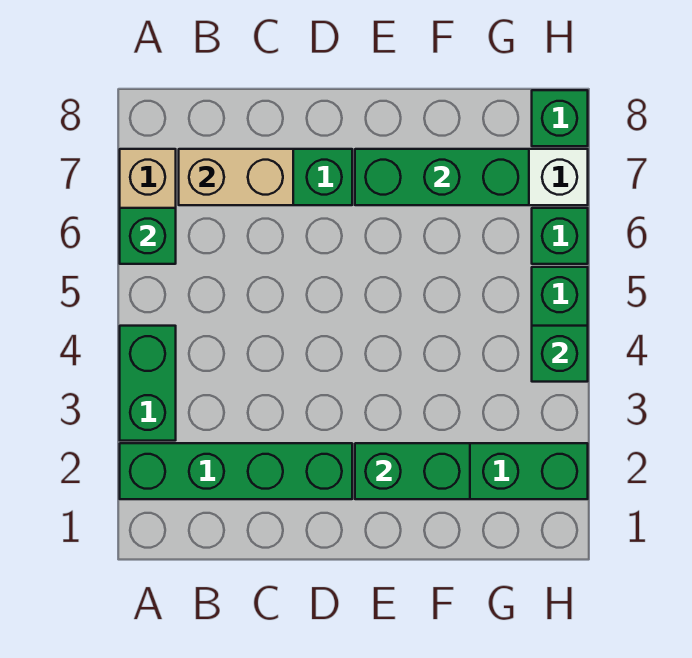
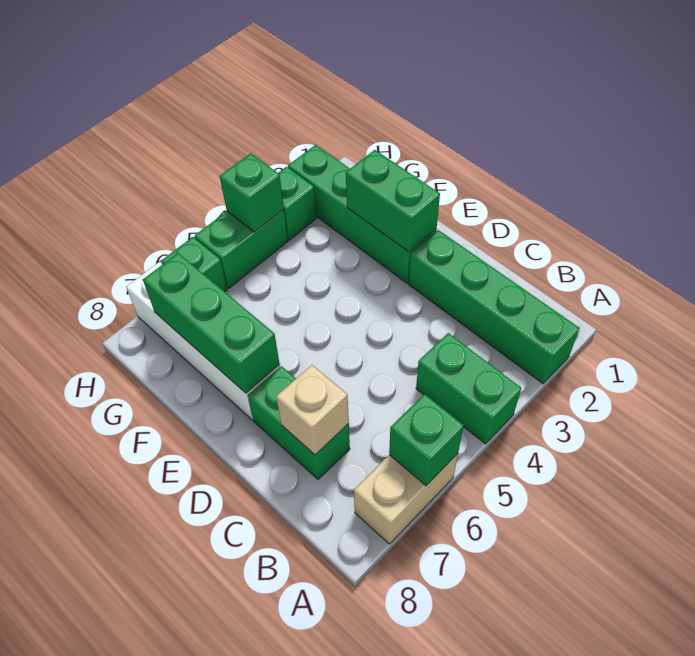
green brick A3:A4 level 1 -> green brick A4:B4 level 1
tan brick B7:C7 level 2 -> tan brick C7 level 2
green brick H8 level 1 -> green brick H3 level 1

